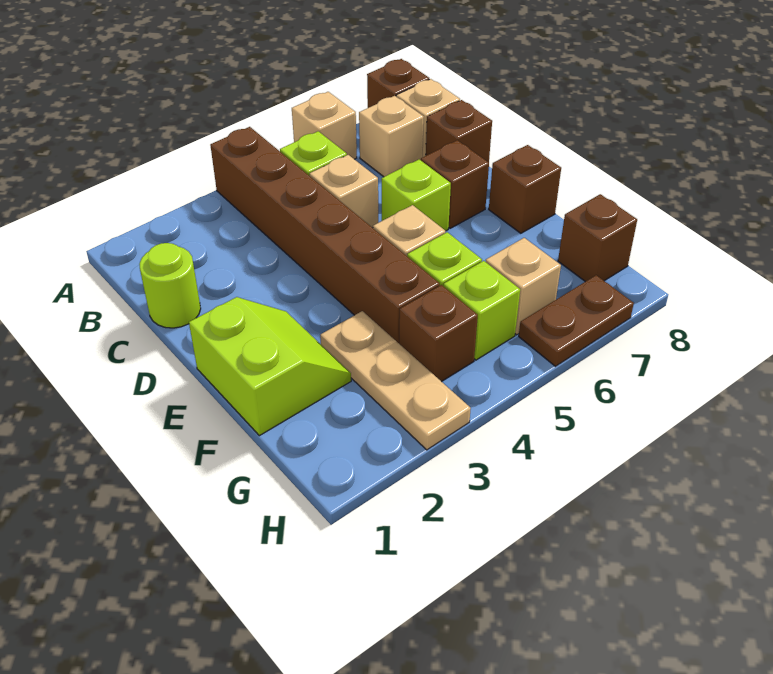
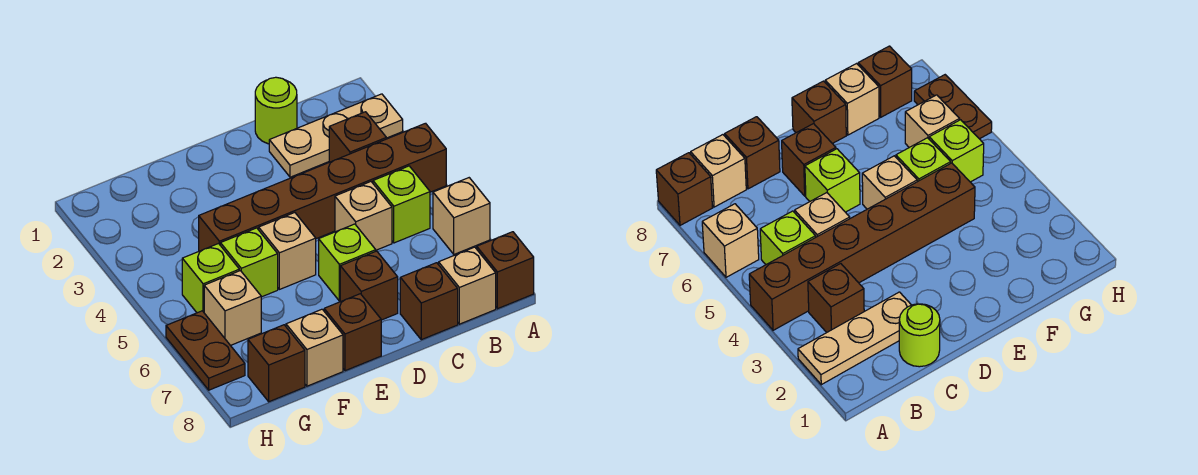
tan brick B7 level 1 -> tan brick F8 level 1
lime slope E1:F2 level 1 top 1 -> none
tan plate F3:H3 level 1 -> tan plate A2:C2 level 1
brown brick G4 level 1 -> brown brick B3 level 1

